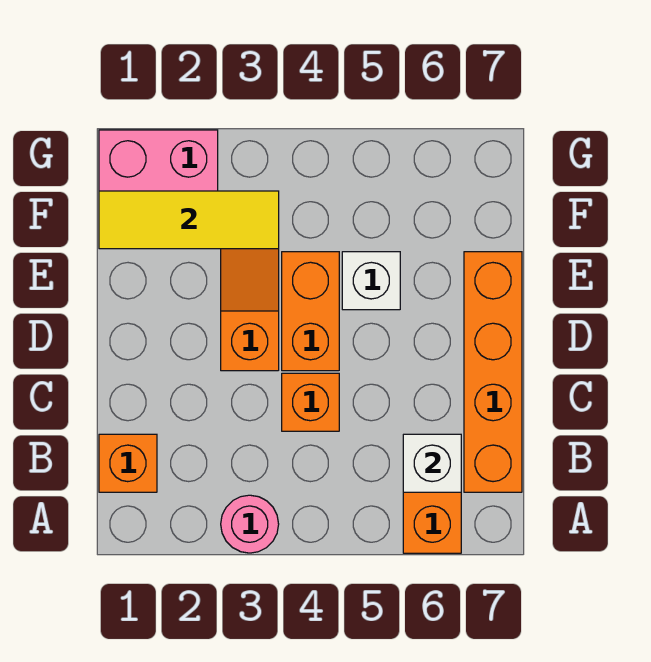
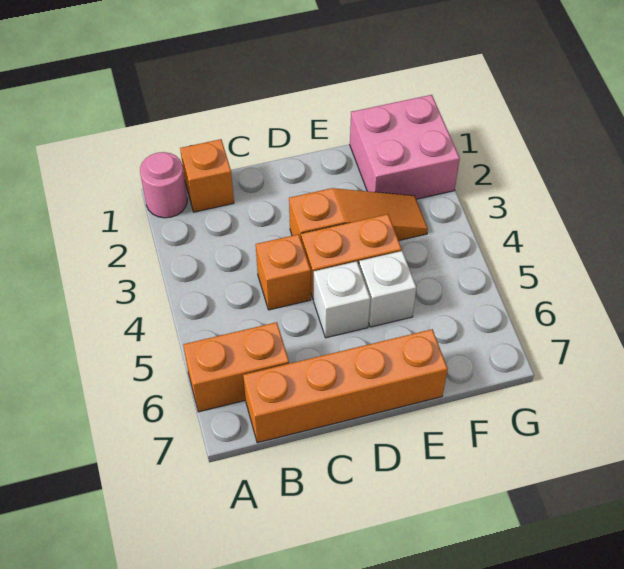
pink round brick A3 level 1 -> pink round brick A1 level 1
white brick B6 level 2 -> white brick D5 level 1
yellow tile F1:F3 level 2 -> none

